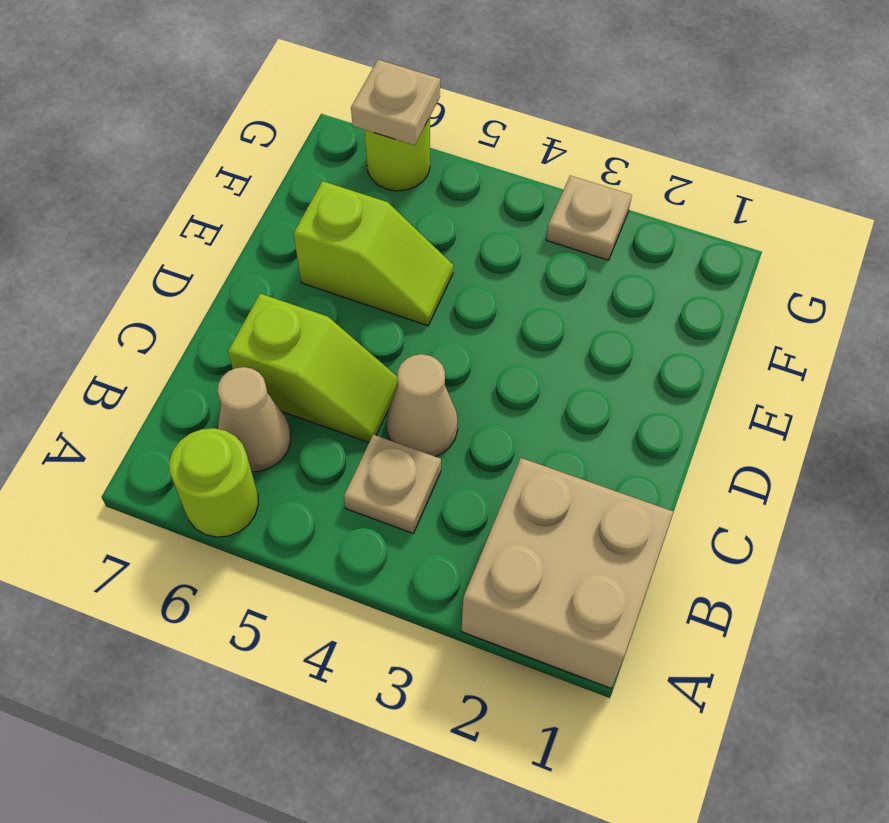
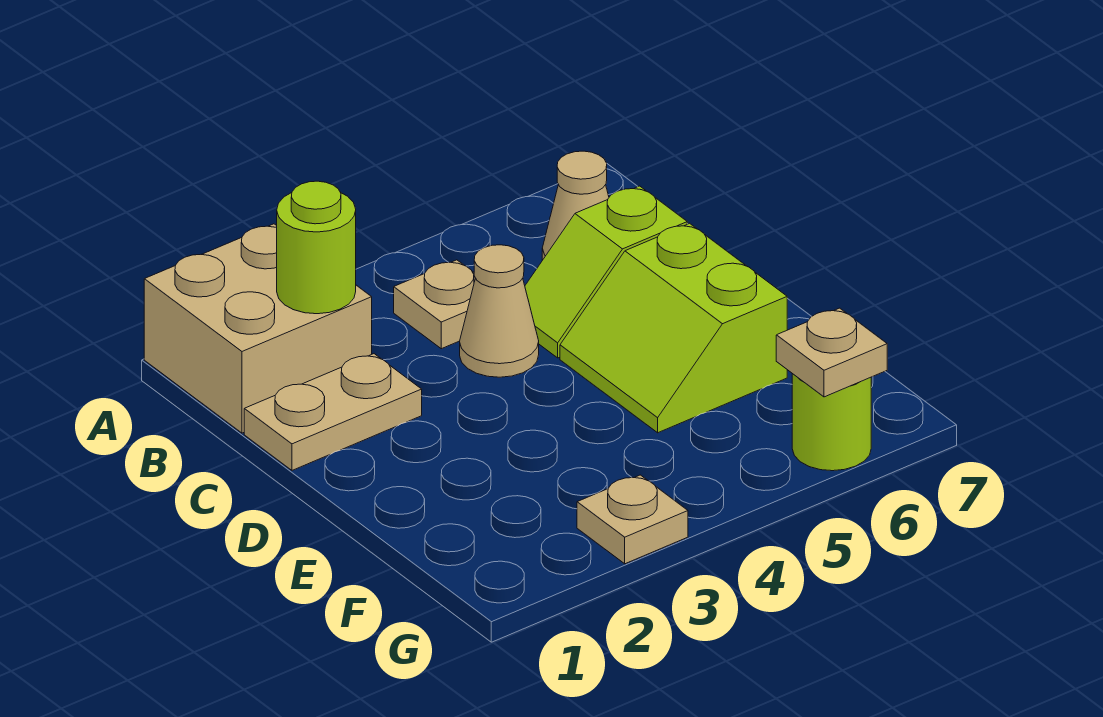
lime round brick A6 level 1 -> lime round brick B2 level 2
none -> tan plate C1:C2 level 1
lime slope E5:E6 level 1 top 6 -> lime slope D5:E6 level 1 top 6

